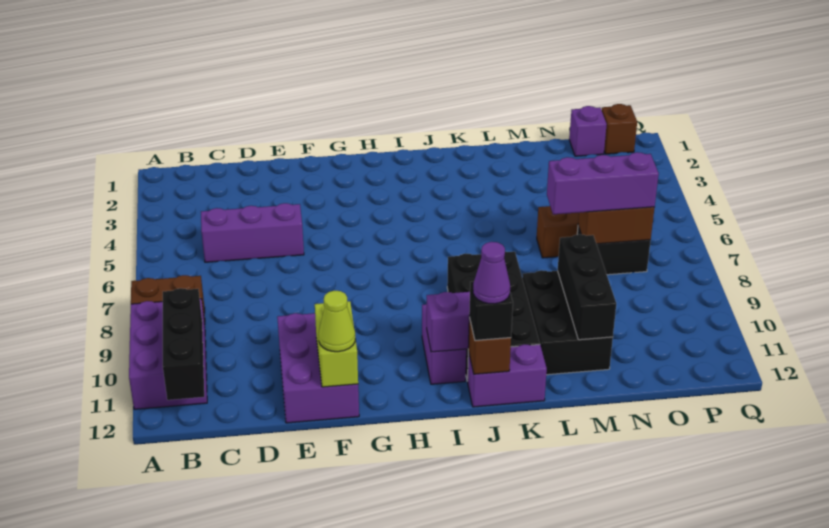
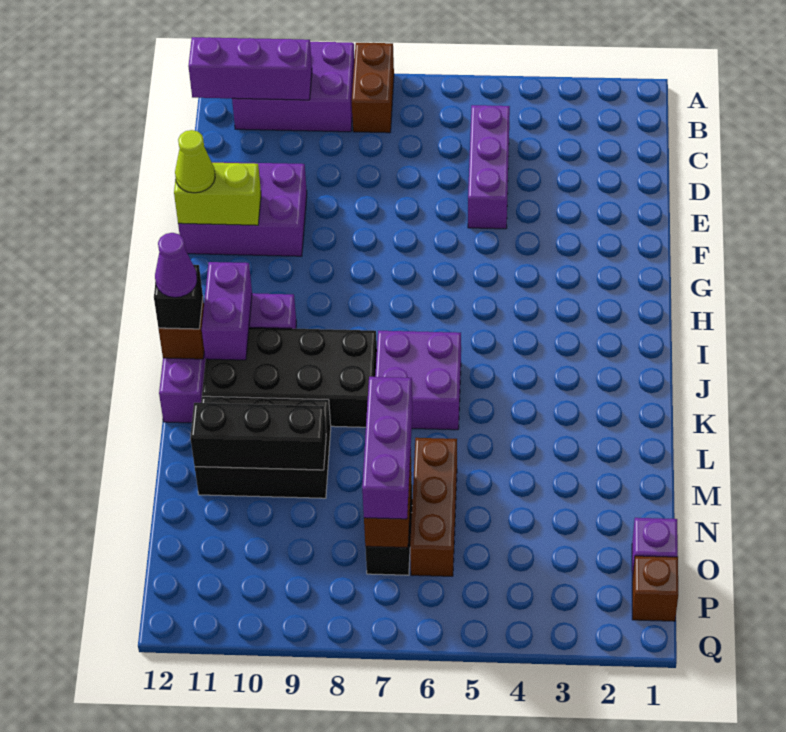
black brick B10:B12 level 2 -> purple brick B10:B12 level 2
none -> purple brick J6:K7 level 1

